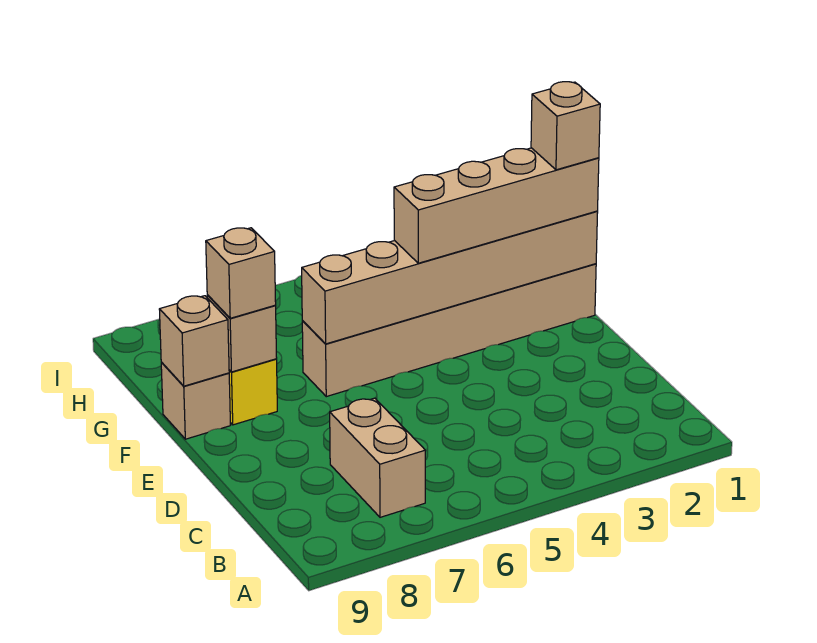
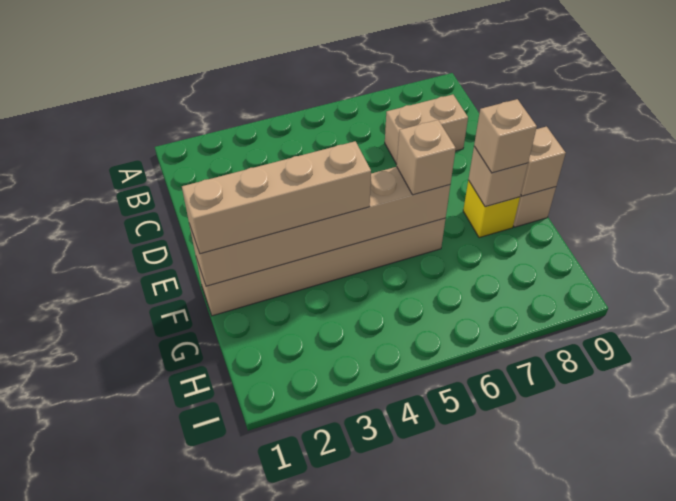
tan brick B7:C7 level 1 -> tan brick C7:C8 level 1
tan brick F1 level 4 -> tan brick F6 level 3

